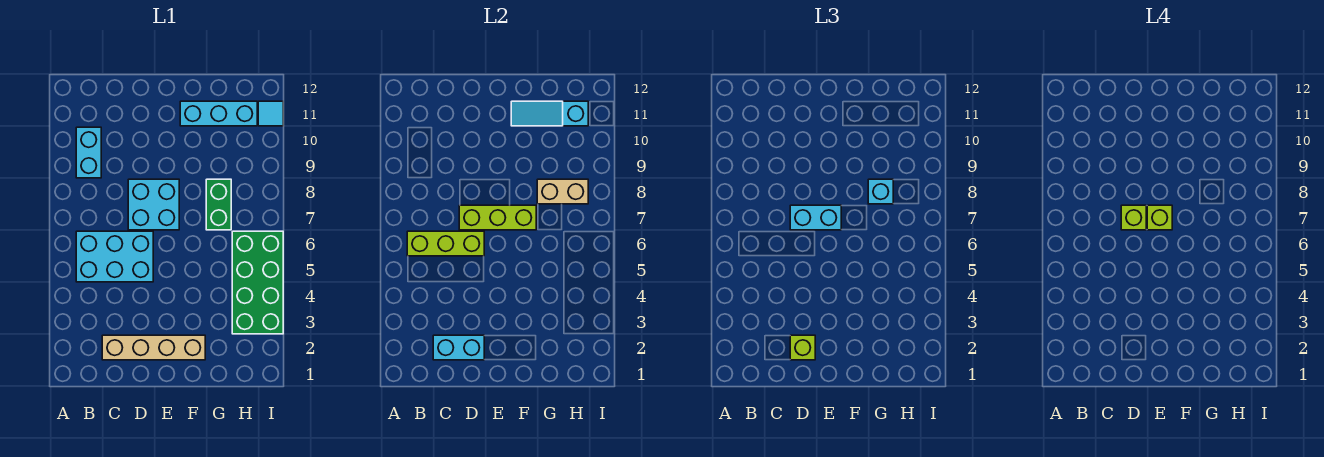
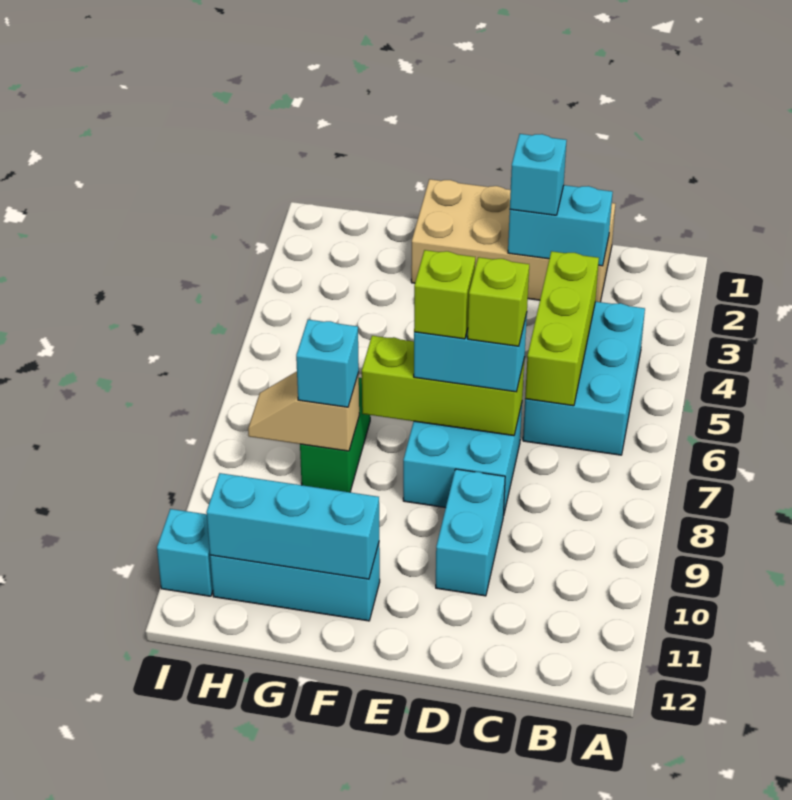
cyan brick B5:D6 level 1 -> cyan brick B4:C6 level 1
lime brick B6:D6 level 2 -> lime brick C4:C6 level 2
cyan brick B9:B10 level 1 -> cyan brick D9:D10 level 1
tan brick C2:F2 level 1 -> tan brick C1:F2 level 1
lime brick D2 level 3 -> cyan brick D2 level 3
cyan slope F11:H11 level 2 top H -> cyan brick F11:H11 level 2
tan brick G8:H8 level 2 -> tan slope G8:H8 level 2 top G
green brick H3:I6 level 1 -> none
cyan tile I11 level 1 -> cyan brick I11 level 1

